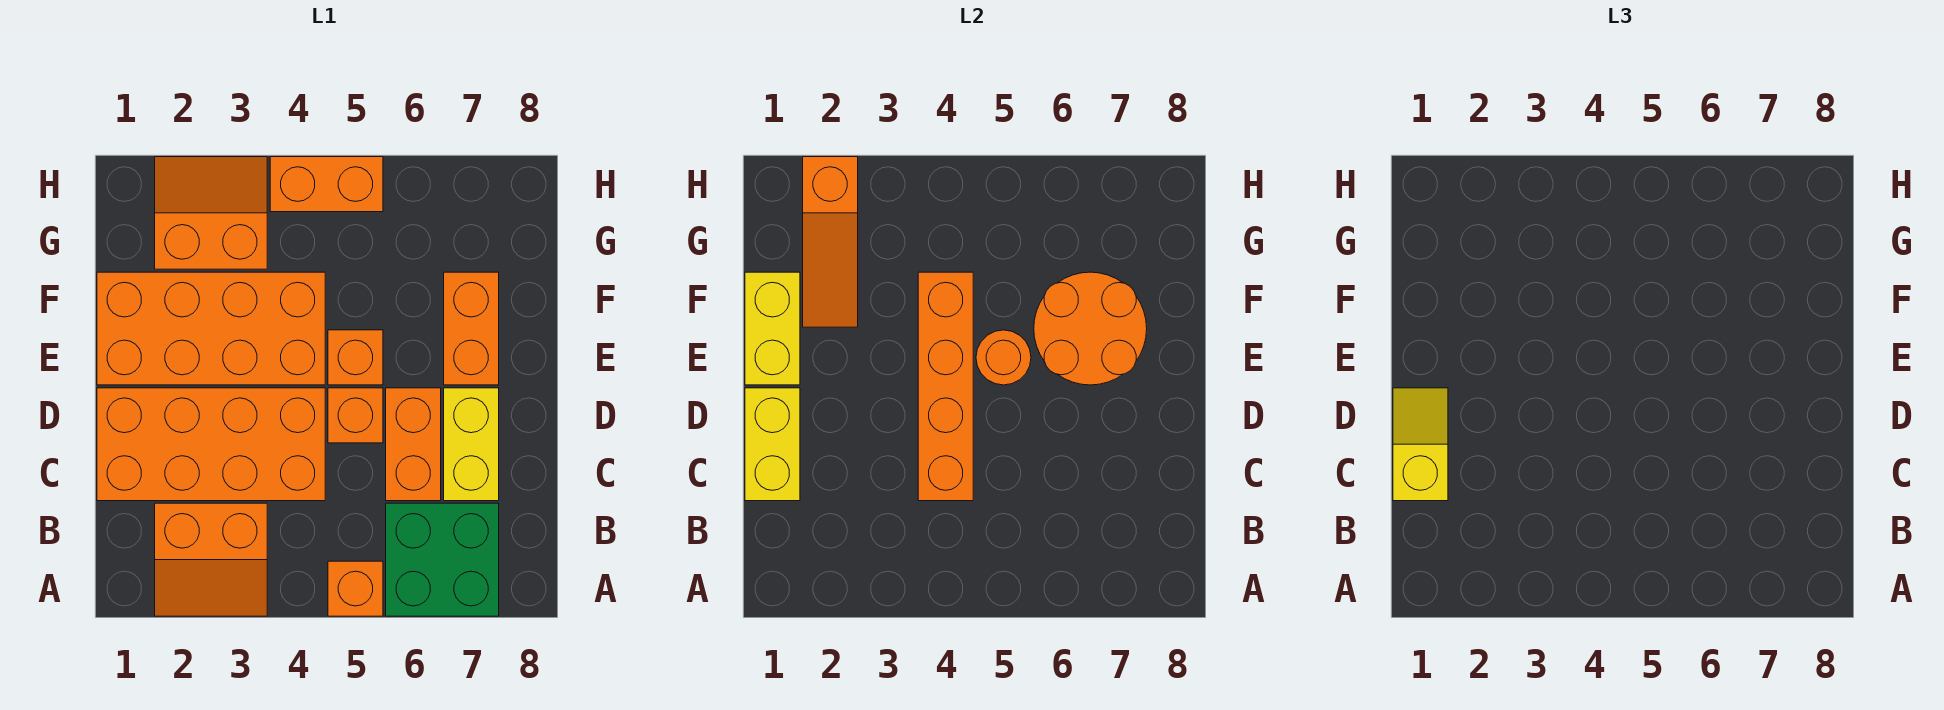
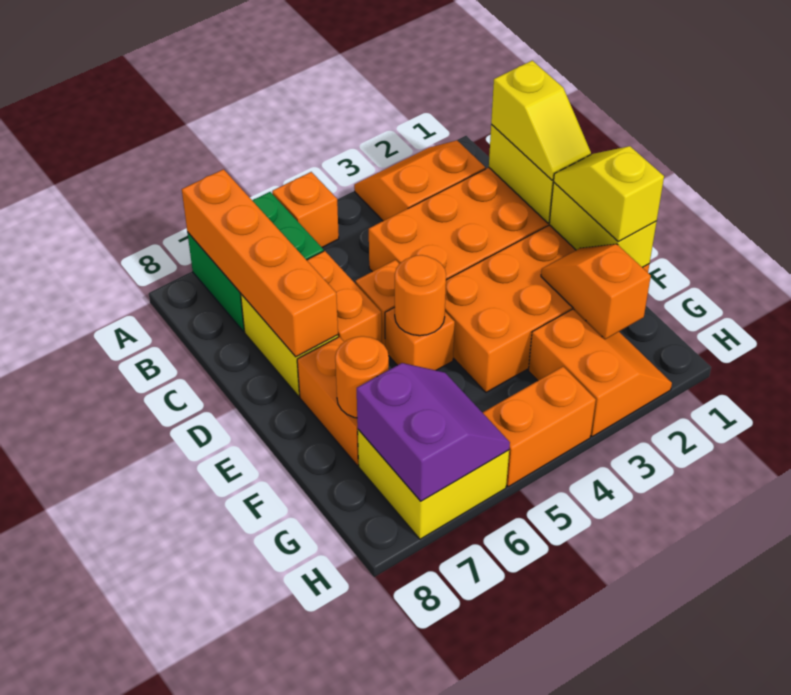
orange brick C4:F4 level 2 -> orange brick A7:D7 level 2
none -> yellow slope E1:F1 level 3 top F
orange round brick E6:F7 level 2 -> orange round brick F7 level 2
orange slope F2:H2 level 2 top H -> orange slope F2:G2 level 2 top G
orange slope G2:H3 level 1 top G -> orange slope G2:H3 level 1 top 3
none -> yellow brick G6:H7 level 1
none -> purple slope G6:H7 level 2 top 7

